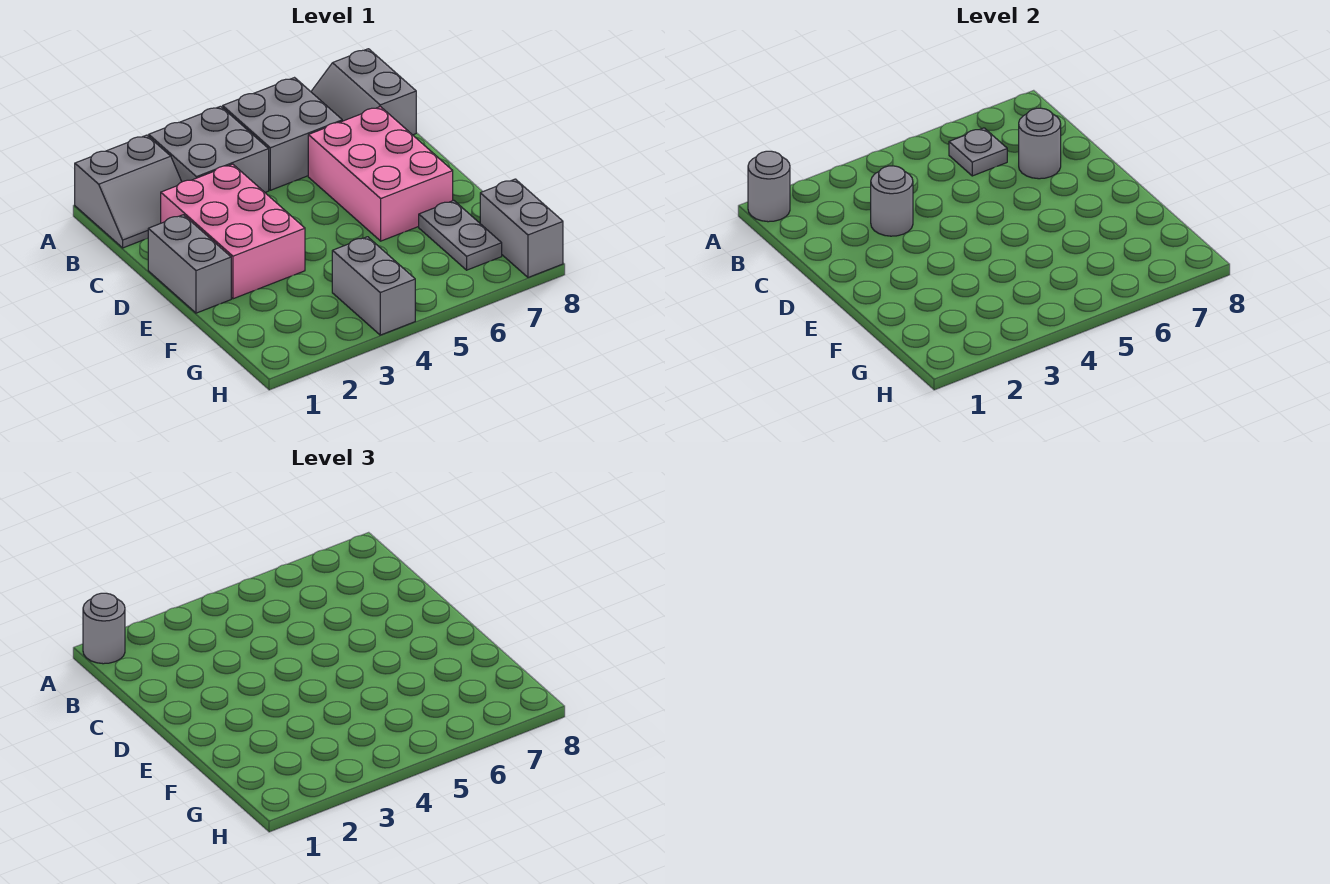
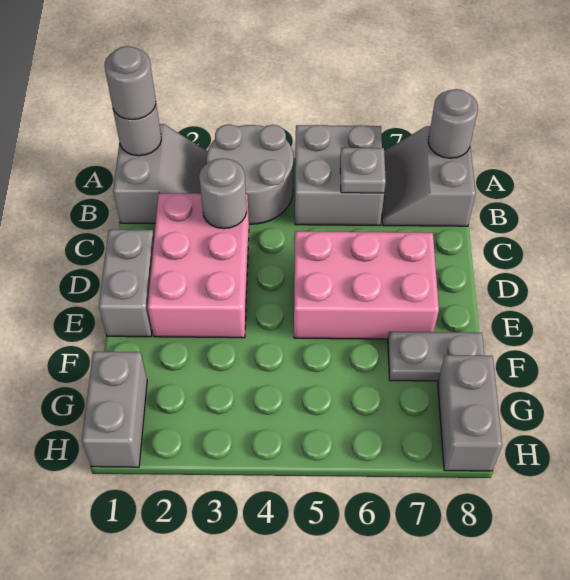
grey slope A1:B2 level 1 top A -> grey slope A1:B2 level 1 top 1
grey brick A3:B4 level 1 -> grey round brick A3:B4 level 1
pink brick C6:E7 level 1 -> pink brick D5:E7 level 1
grey round brick C7 level 2 -> grey round brick A8 level 2
grey plate F7:G7 level 1 -> grey plate F7:F8 level 1
grey brick G4:H4 level 1 -> grey brick G1:H1 level 1

